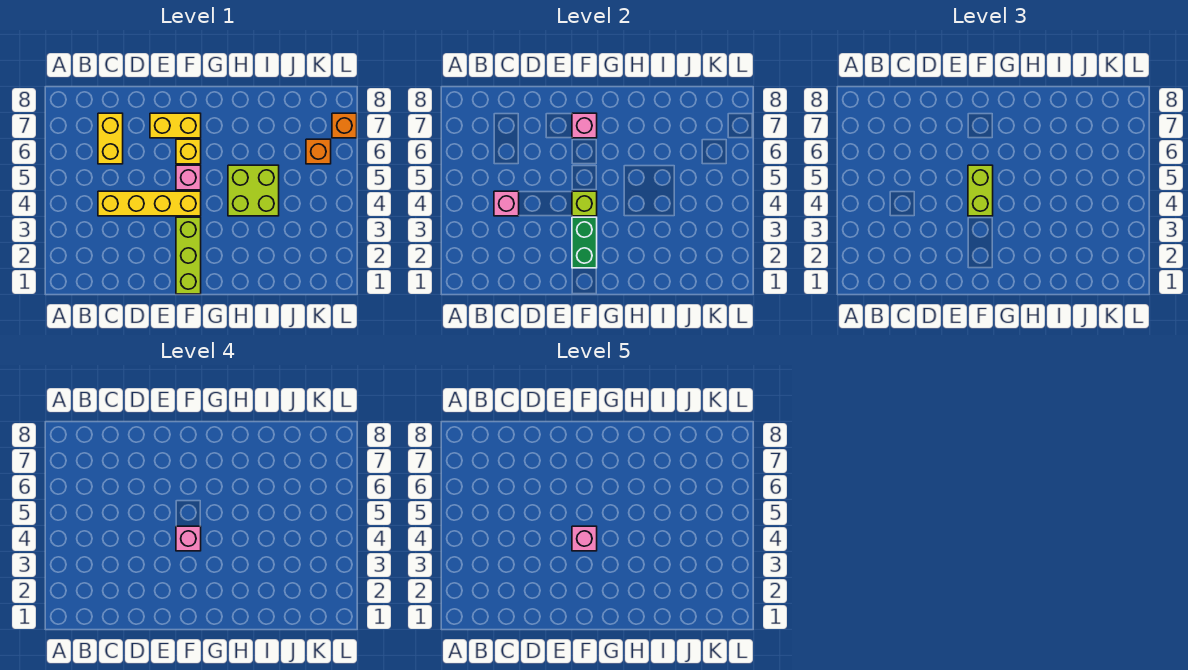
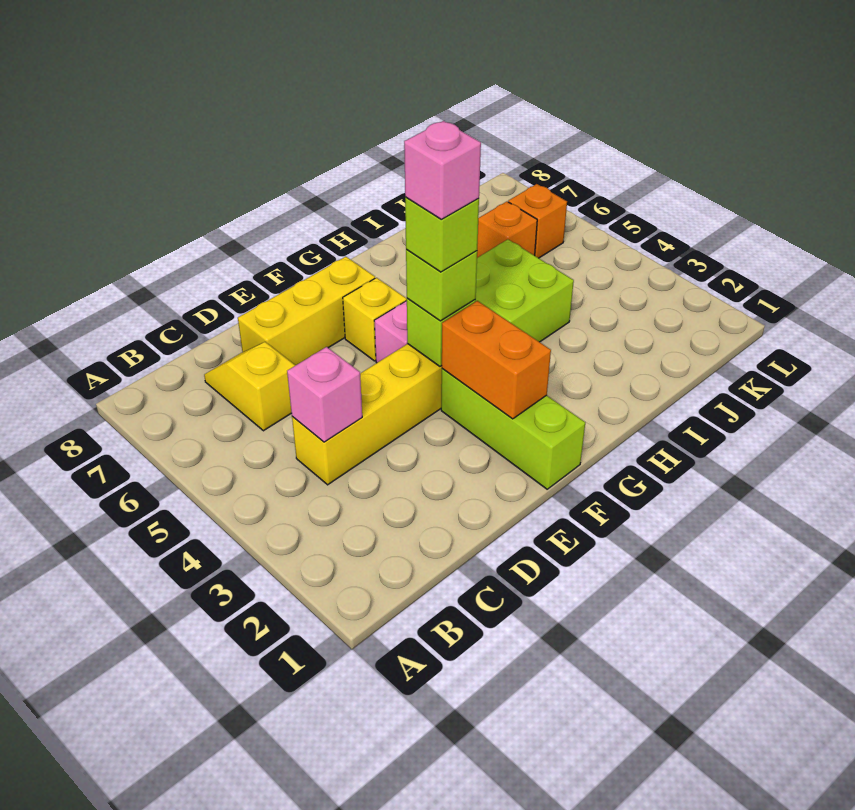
yellow brick C6:C7 level 1 -> yellow slope C6:C7 level 1 top 6
yellow brick E7:F7 level 1 -> yellow brick D7:F7 level 1
green brick F2:F3 level 2 -> orange brick F2:F3 level 2
lime brick F4:F5 level 3 -> lime brick F4 level 3
pink brick F4 level 4 -> lime brick F4 level 4
pink brick F7 level 2 -> none
orange brick L7 level 1 -> orange brick J6 level 1

